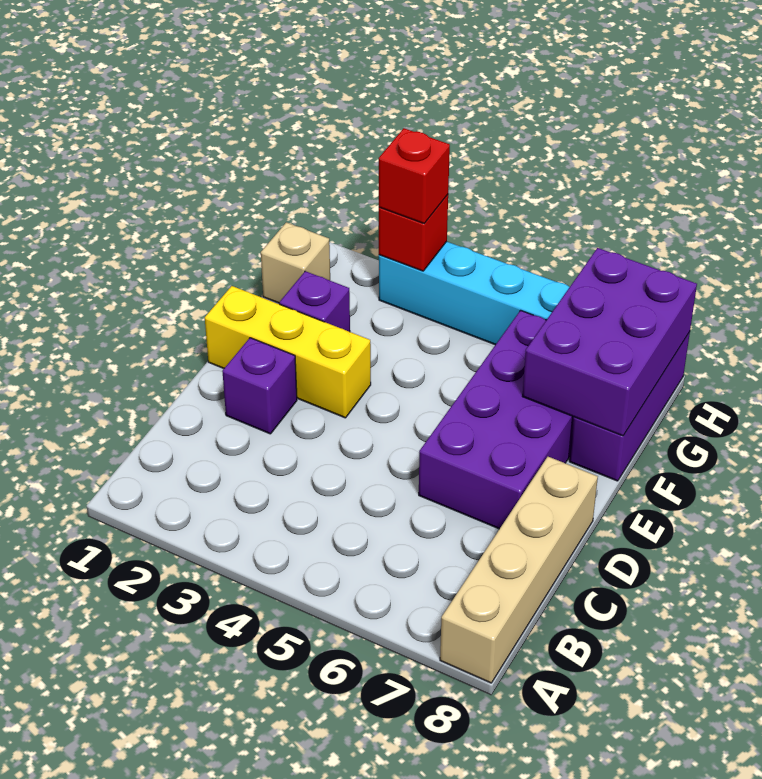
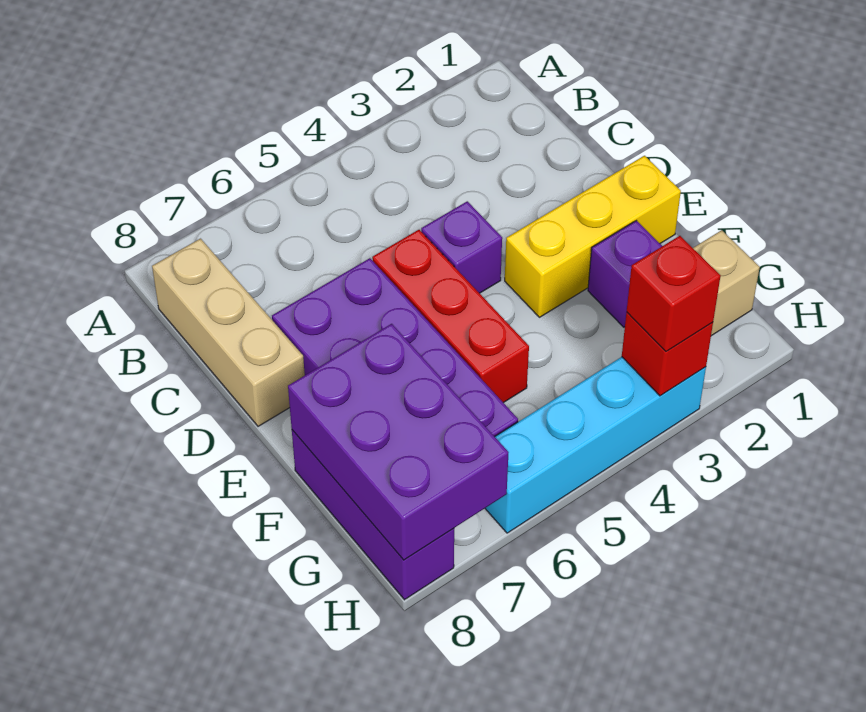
tan brick A8:D8 level 1 -> tan brick B8:D8 level 1
purple brick D2 level 1 -> purple brick D4 level 1
none -> red brick D5:F5 level 1

